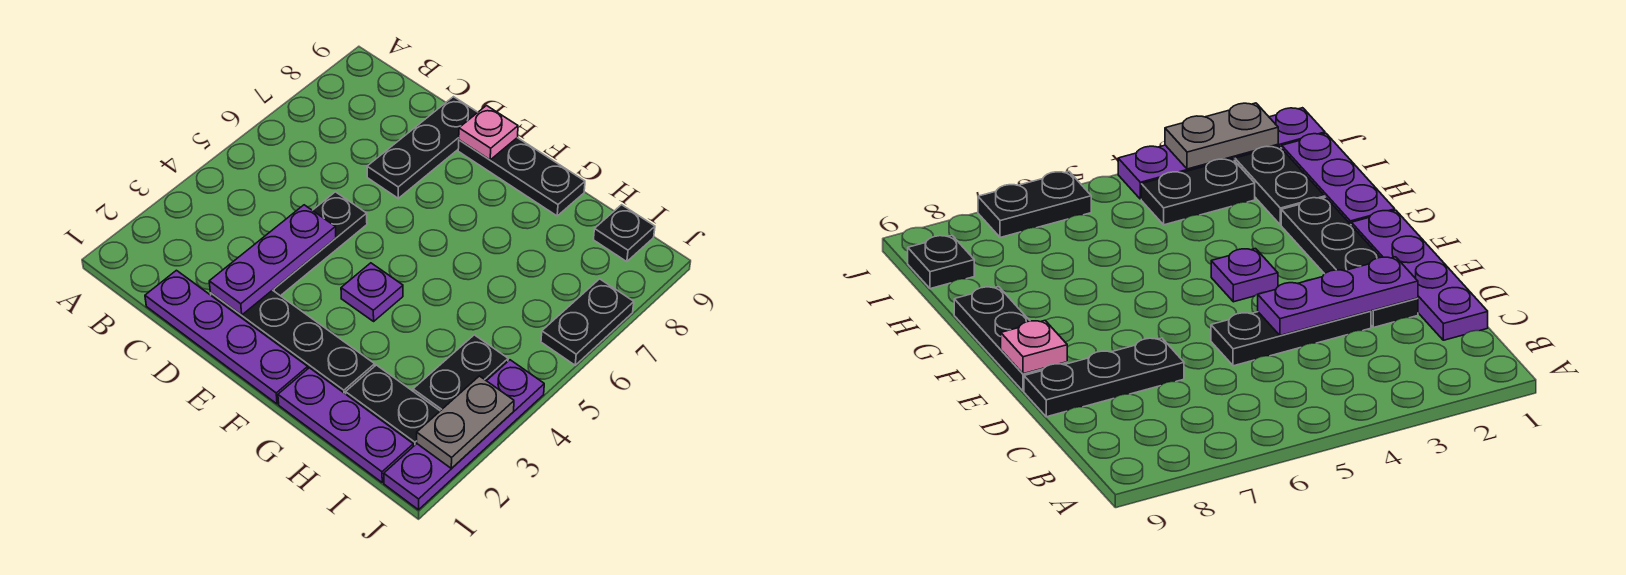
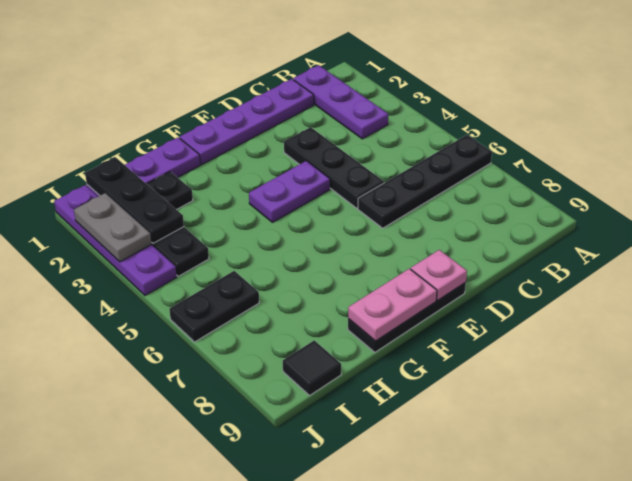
black plate D2:G2 level 1 -> black plate A6:D6 level 1
purple plate D2:D4 level 2 -> purple plate B1:B3 level 1
black plate D7:D9 level 1 -> black plate I1:I3 level 2
purple plate F4 level 1 -> purple plate E4:F4 level 1
none -> pink plate F9:G9 level 2
black plate I9 level 1 -> black tile I9 level 1
black plate J6:J7 level 1 -> black plate I6:J6 level 1

